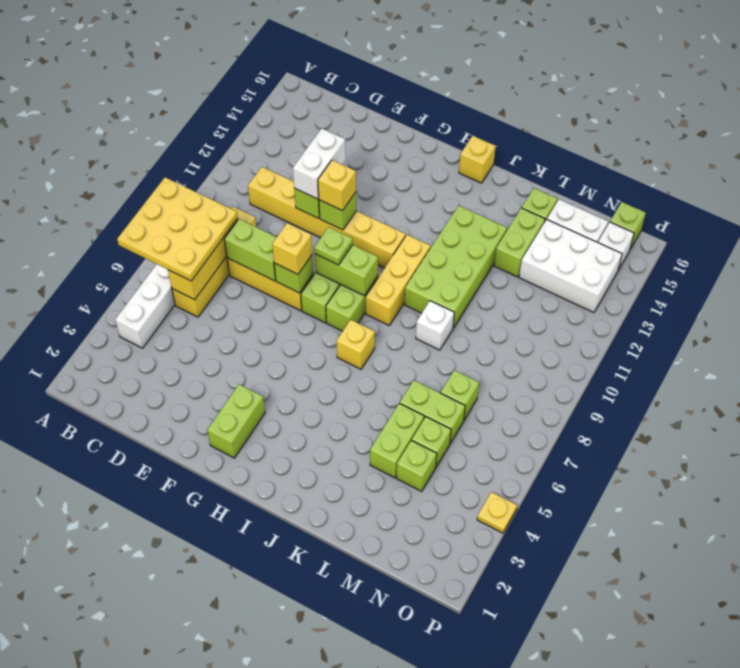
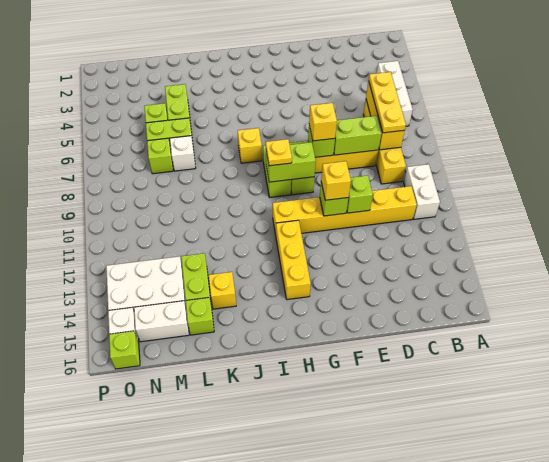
yellow plate A6:C8 level 3 -> yellow plate C6:C8 level 3
white brick E11:E12 level 3 -> white brick B10:B11 level 1
lime brick G2:G3 level 1 -> none
lime plate G9 level 3 -> none
yellow brick I9:I11 level 1 -> yellow brick H12:H14 level 1
yellow brick I16 level 1 -> yellow brick K14 level 1
lime brick J10:K13 level 1 -> none
white brick K9 level 1 -> white brick L7 level 1
lime brick M4 level 1 -> none
yellow plate P4 level 1 -> yellow plate H9 level 3

